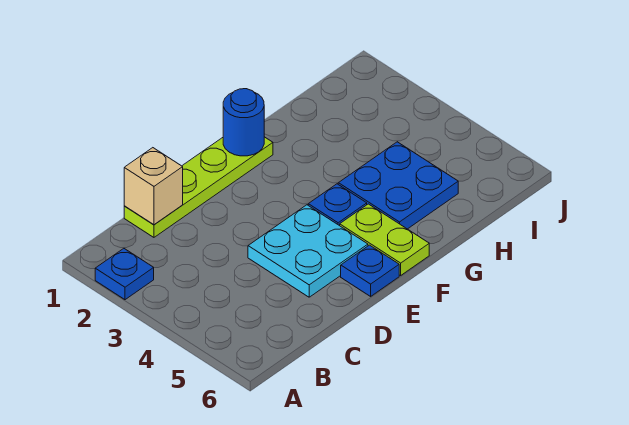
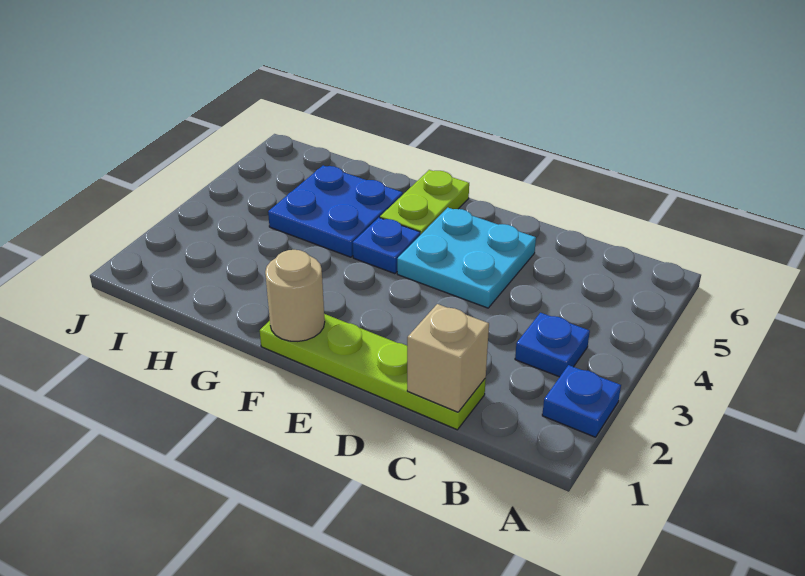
blue plate E6 level 1 -> blue plate B3 level 1
blue round brick F1 level 2 -> tan round brick F1 level 2

